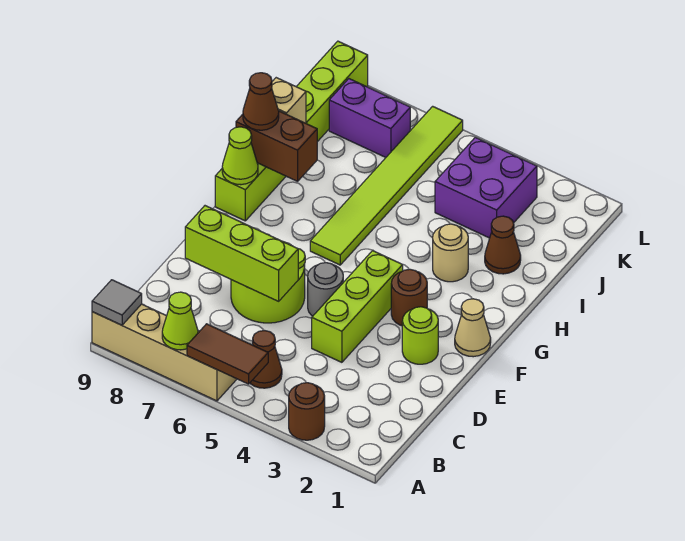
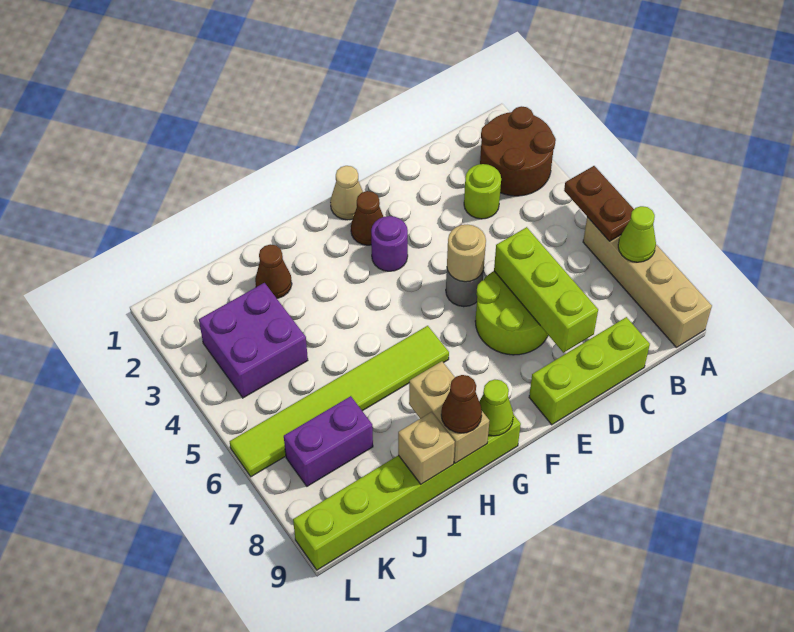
brown round brick A3 level 1 -> brown round brick A2:B3 level 1
brown tile A5:A6 level 2 -> brown plate A5:A6 level 2
grey tile A9 level 2 -> none
brown cone B5 level 1 -> brown cone F2 level 1
lime brick D4:F4 level 1 -> lime brick C9:E9 level 1
lime round brick E2 level 1 -> lime round brick C3 level 1
brown round brick F3 level 1 -> purple round brick F3 level 1
tan round brick H3 level 1 -> tan round brick E5 level 2
brown brick H8:H9 level 2 -> tan brick H8:H9 level 2
purple brick K7:K8 level 1 -> purple brick J7:K7 level 1

